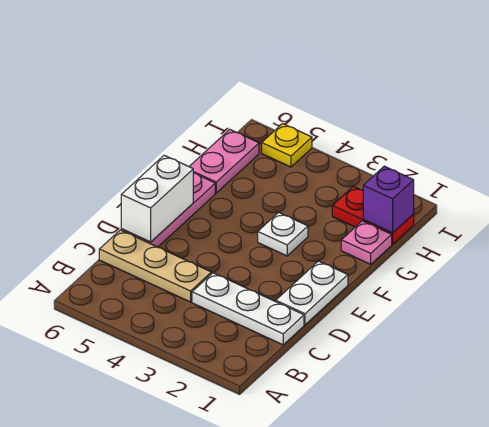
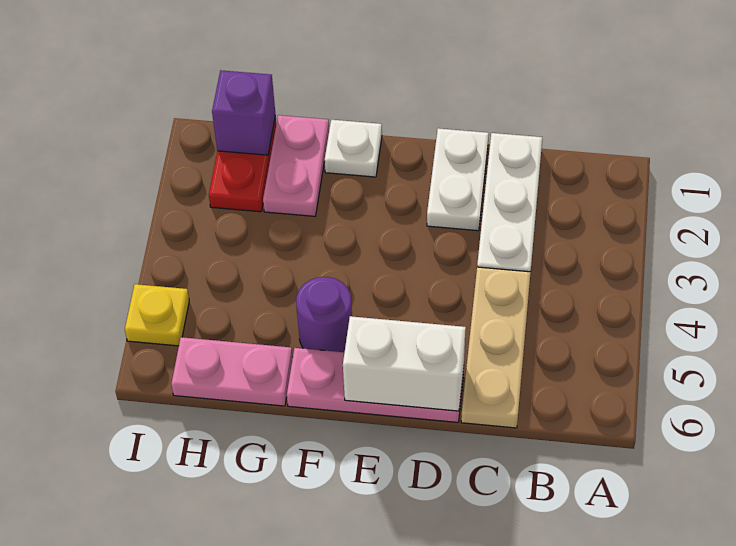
white plate D1:E1 level 1 -> white plate D1:D2 level 1
white plate F3 level 1 -> white plate F1 level 1
none -> purple round brick F5 level 1
pink plate G1 level 1 -> pink plate G1:G2 level 1

